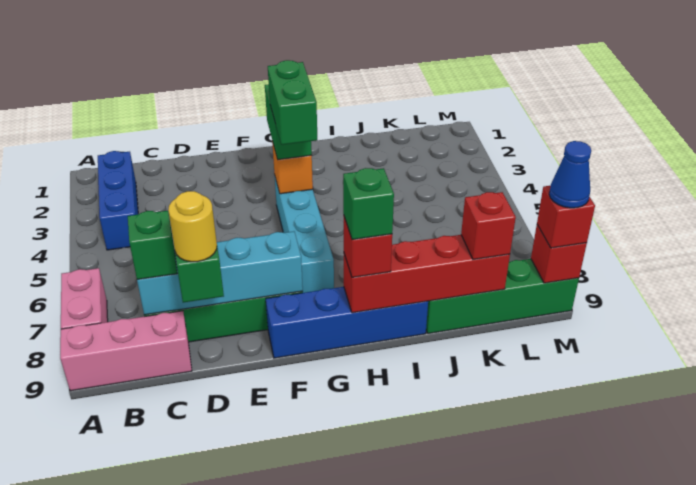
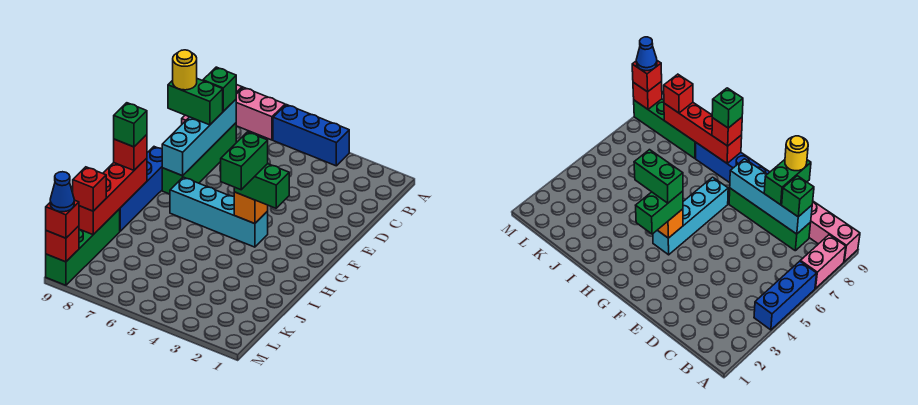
blue brick B2:B4 level 1 -> blue brick A4:A6 level 1
green brick G4:G5 level 4 -> green brick G4:H4 level 4

